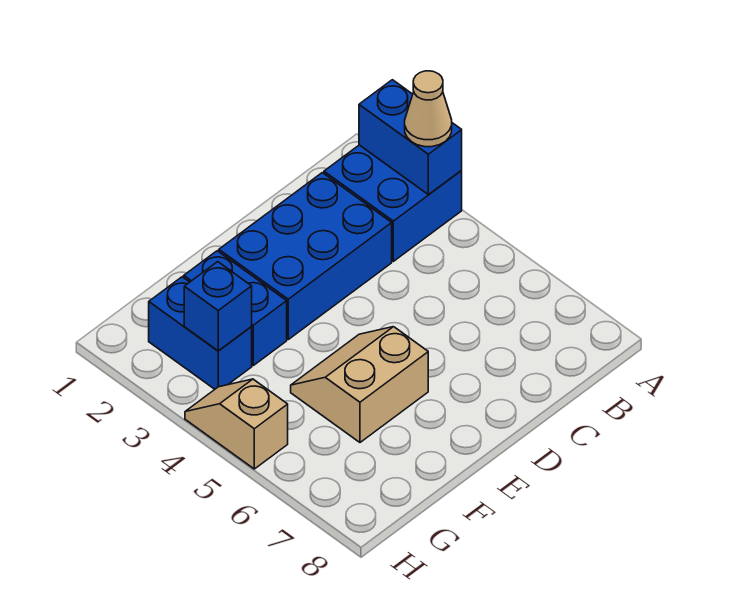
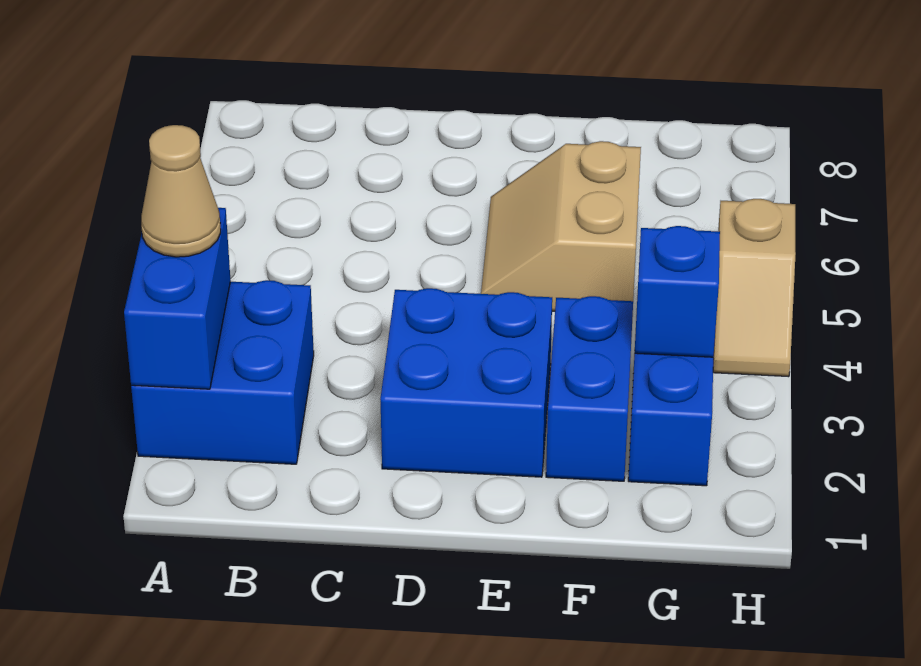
blue brick C2:E3 level 1 -> blue brick D2:E3 level 1
tan slope E5:F6 level 1 top 6 -> tan slope E5:F6 level 1 top F

